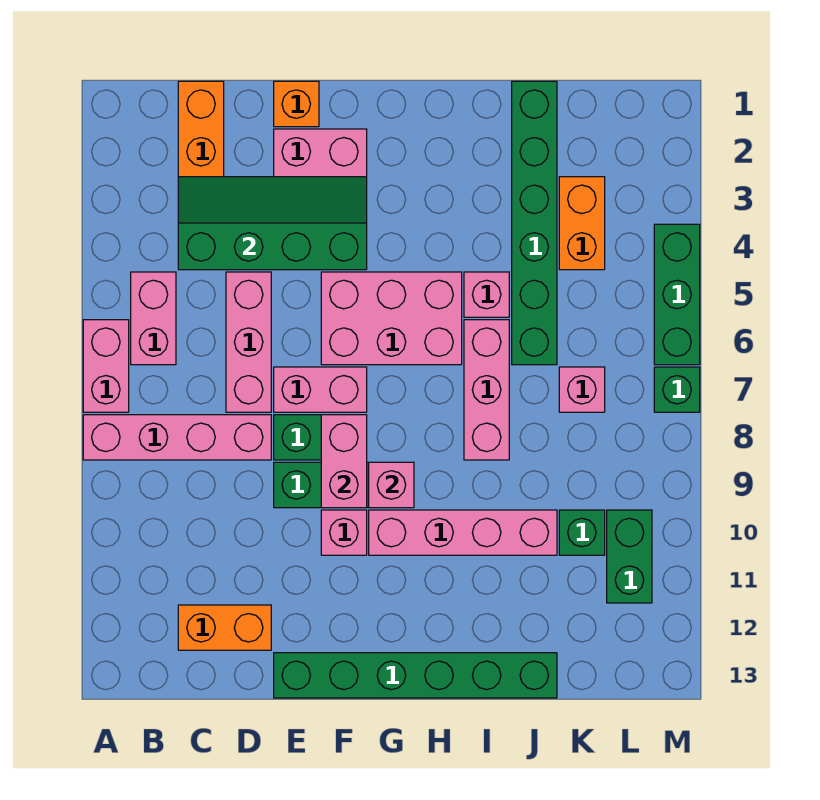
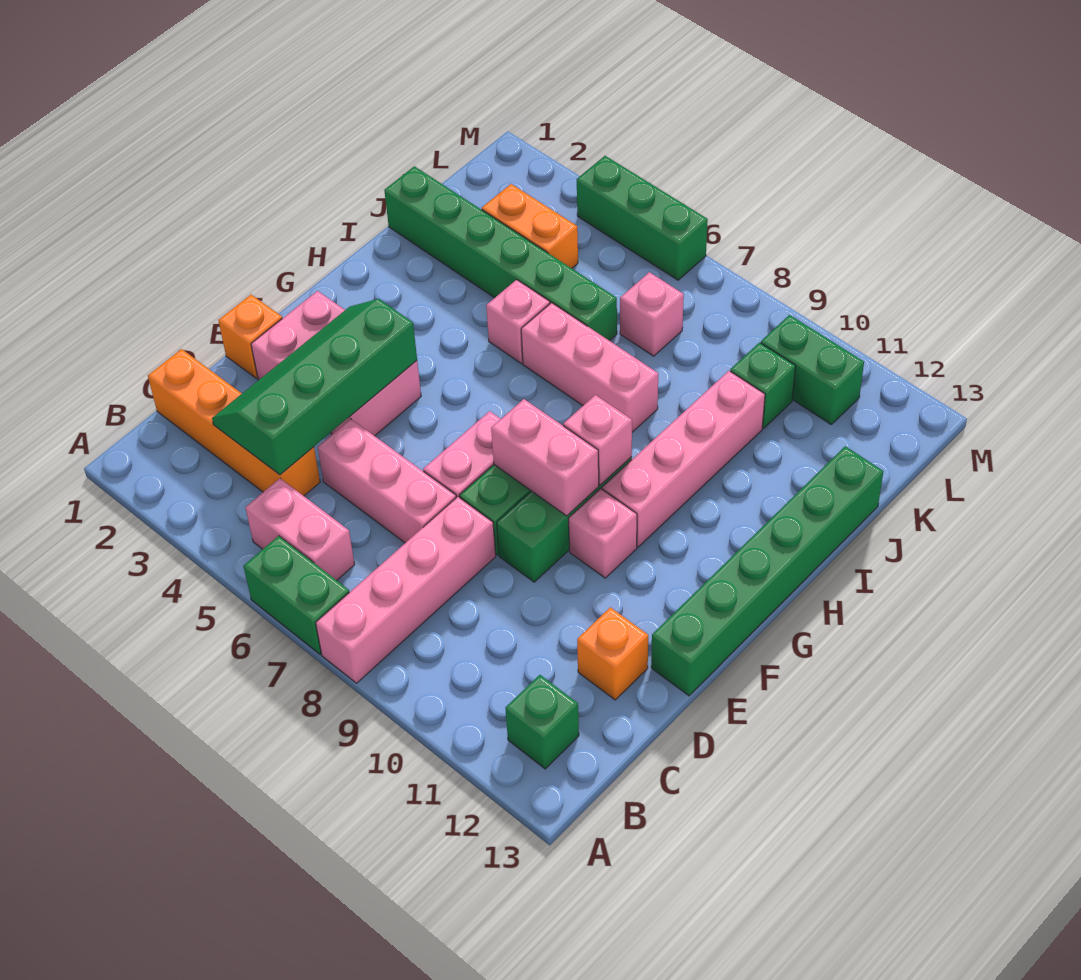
pink brick A6:A7 level 1 -> green brick A6:A7 level 1
orange brick C12:D12 level 1 -> orange brick D12 level 1
pink brick F5:H6 level 1 -> none
green brick M7 level 1 -> green brick B12 level 1

